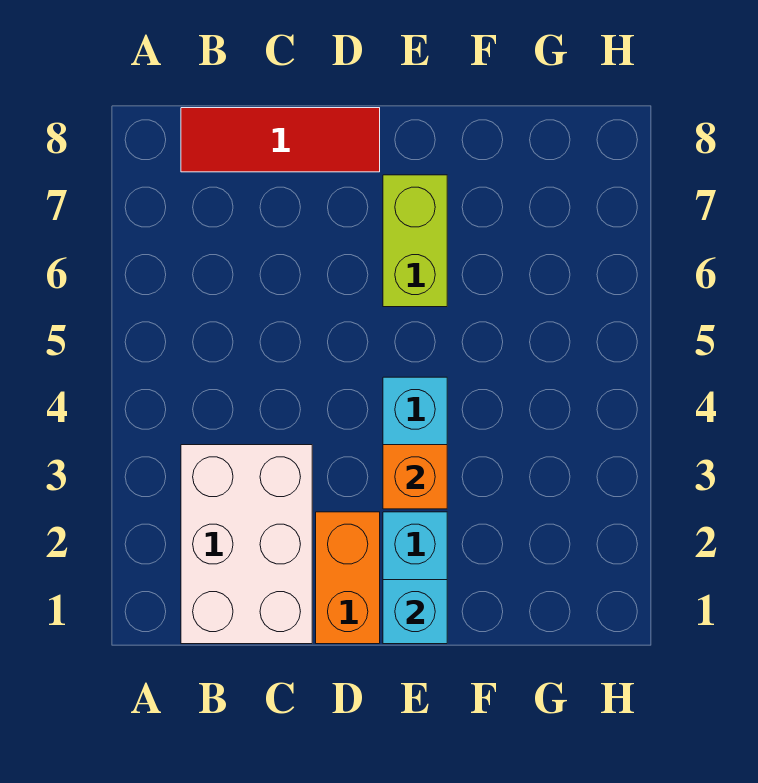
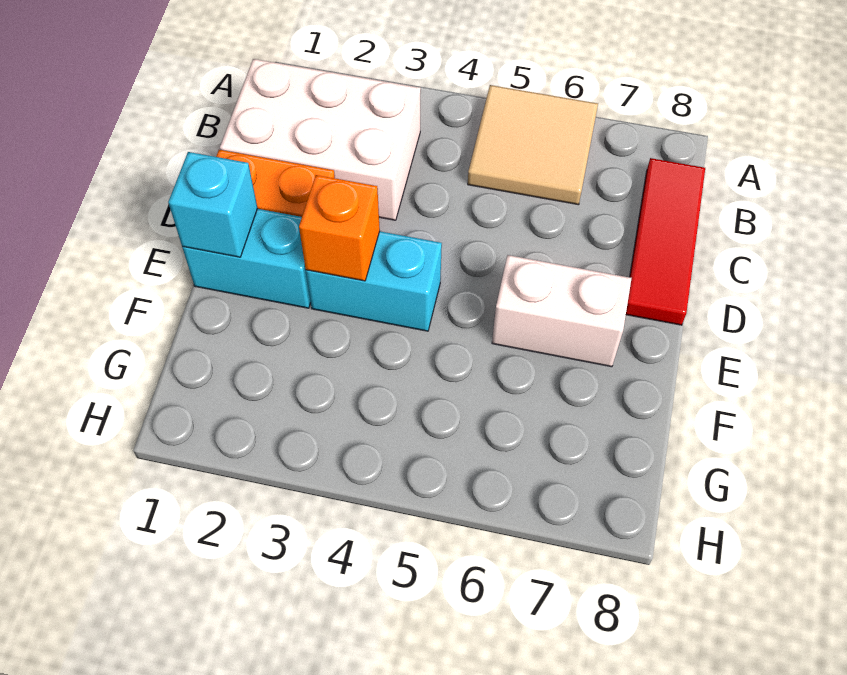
none -> tan tile A5:B6 level 1
lime brick E6:E7 level 1 -> white brick E6:E7 level 1

